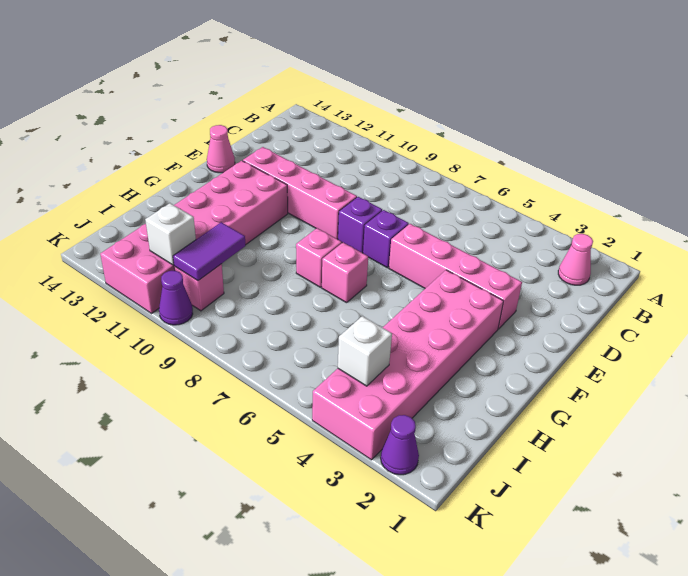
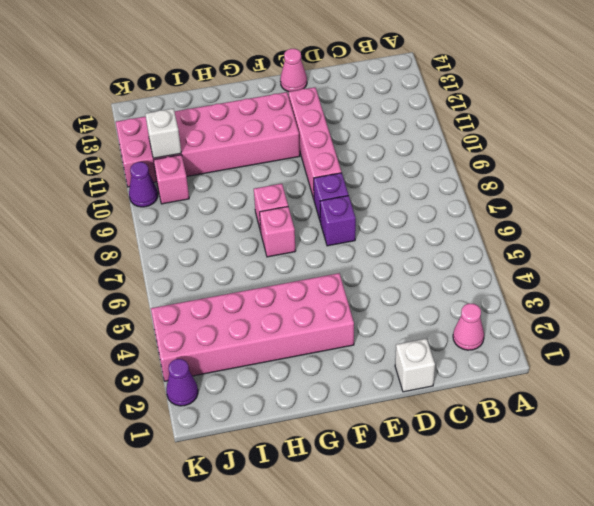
pink brick E3:E6 level 1 -> none
purple tile I10:J10 level 2 -> none
white brick J4 level 2 -> white brick D1 level 1

